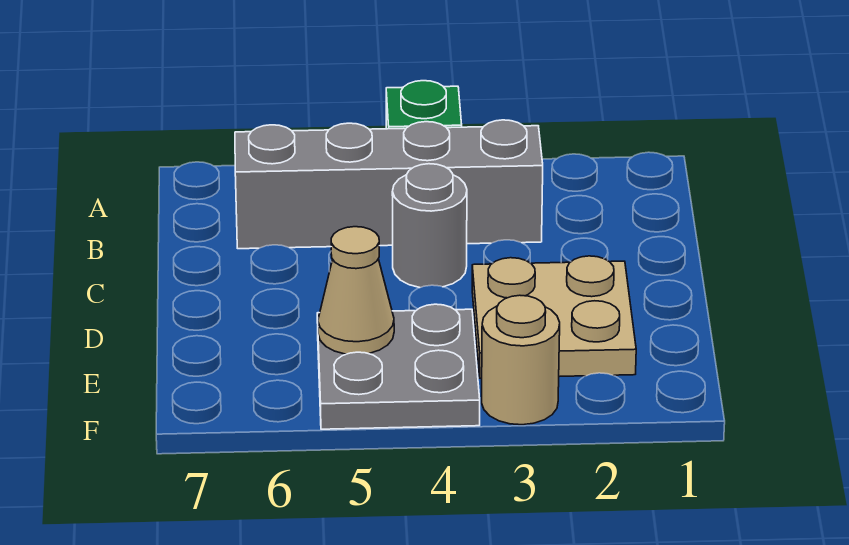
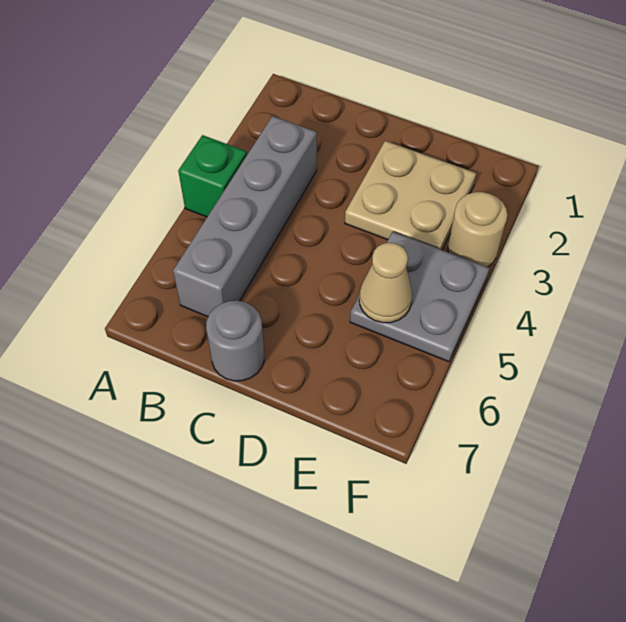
grey round brick C4 level 1 -> grey round brick C7 level 1

